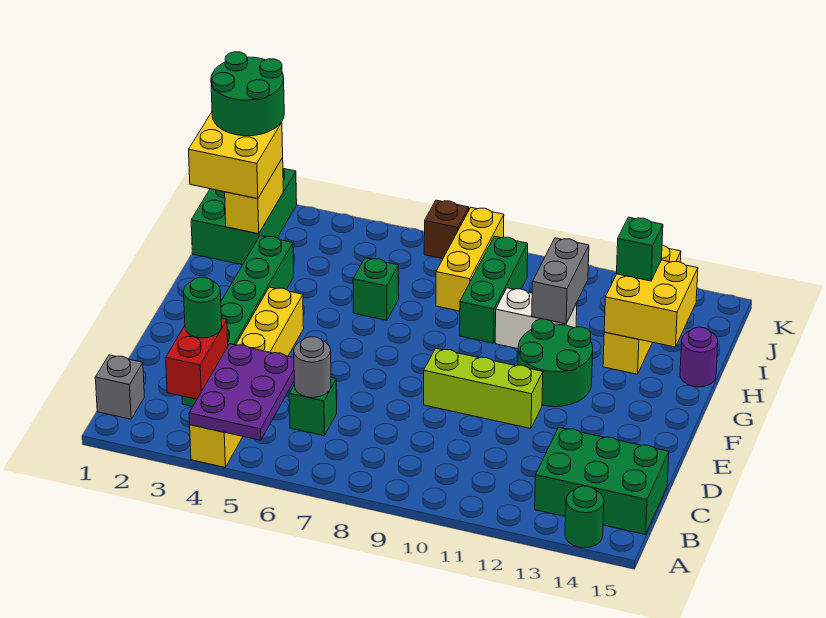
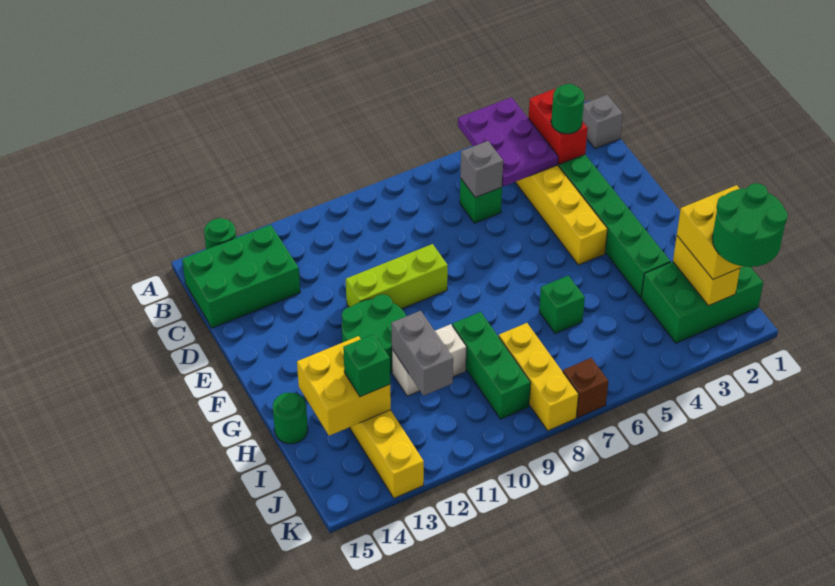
grey round brick C6 level 2 -> grey brick C6 level 2
purple round brick H15 level 1 -> green round brick H15 level 1
green brick I1:K2 level 1 -> green brick I1:J3 level 1

